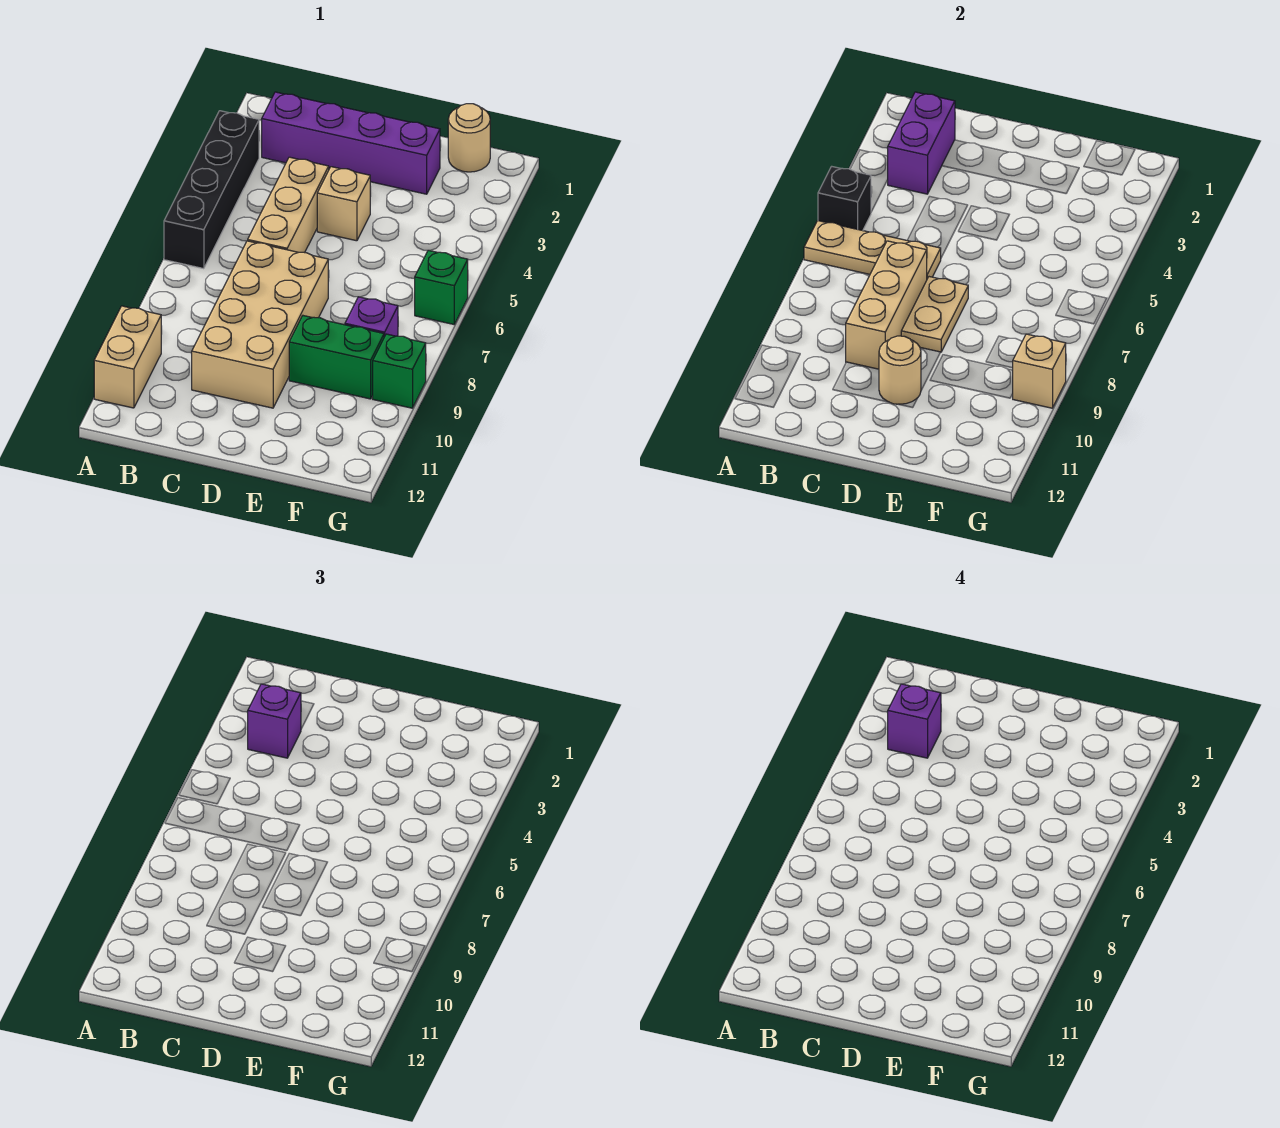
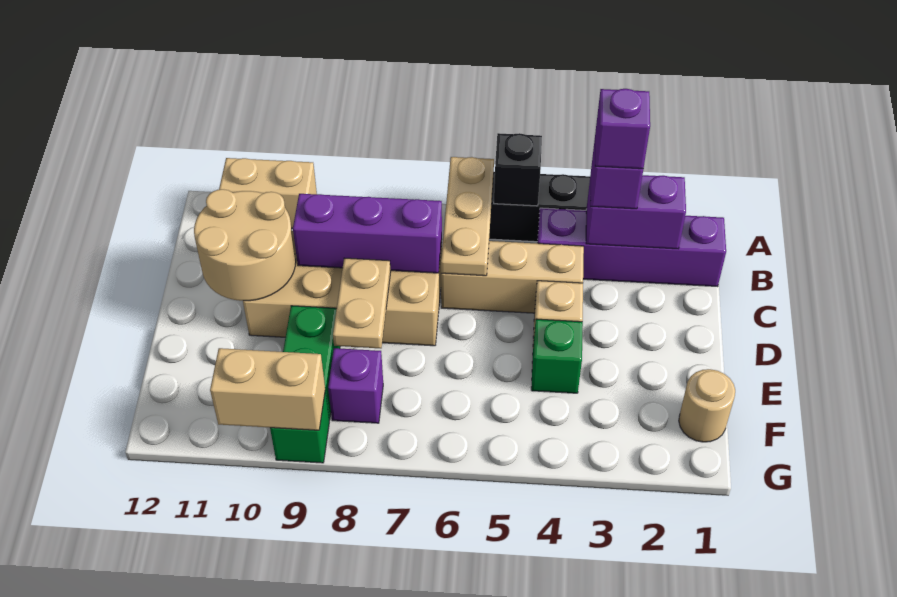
purple brick B2:E2 level 1 -> purple brick B1:B4 level 1
tan brick C7:C9 level 2 -> purple brick C7:C9 level 2
tan plate D7:D8 level 2 -> tan plate D8:E8 level 2
tan round brick D10 level 2 -> tan round brick C10:D11 level 2
green brick G6 level 1 -> green brick E4 level 1
tan brick G9 level 2 -> tan brick G9:G10 level 2

